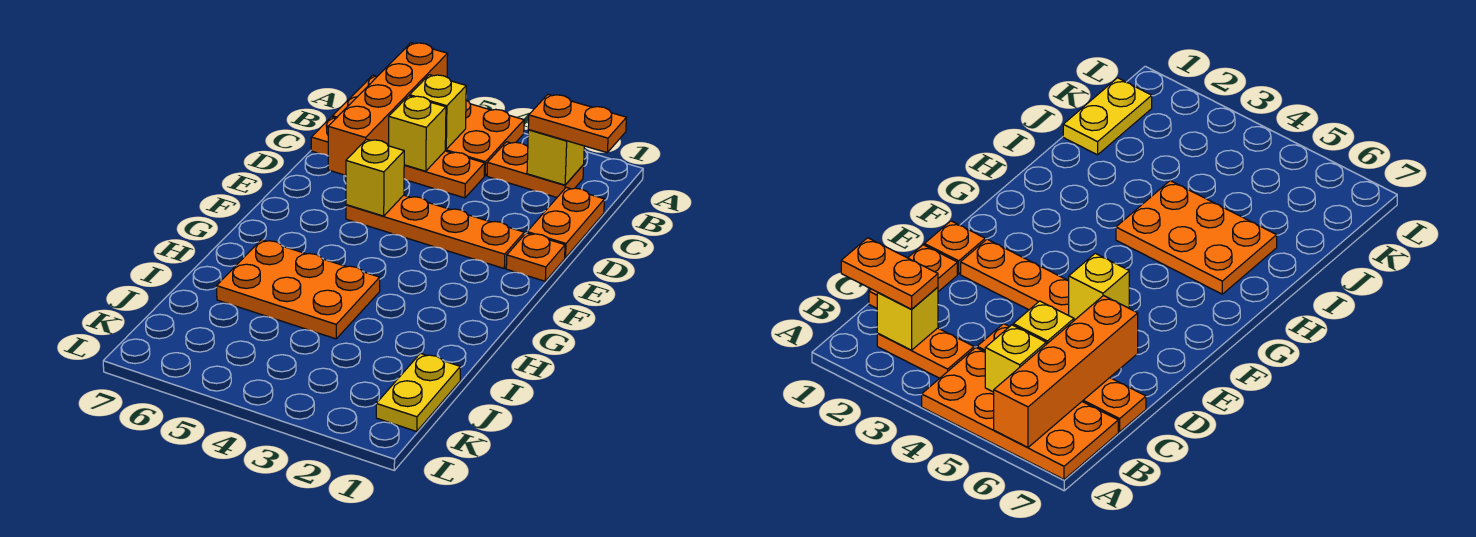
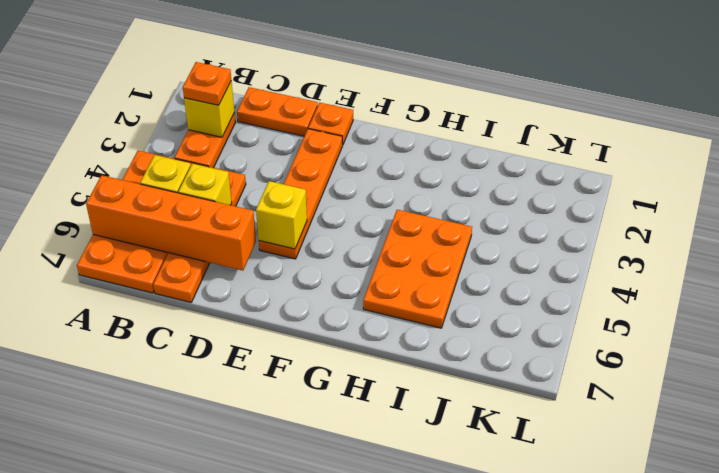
orange plate B1:B2 level 3 -> orange plate B2 level 3
yellow plate J1:K1 level 1 -> none

